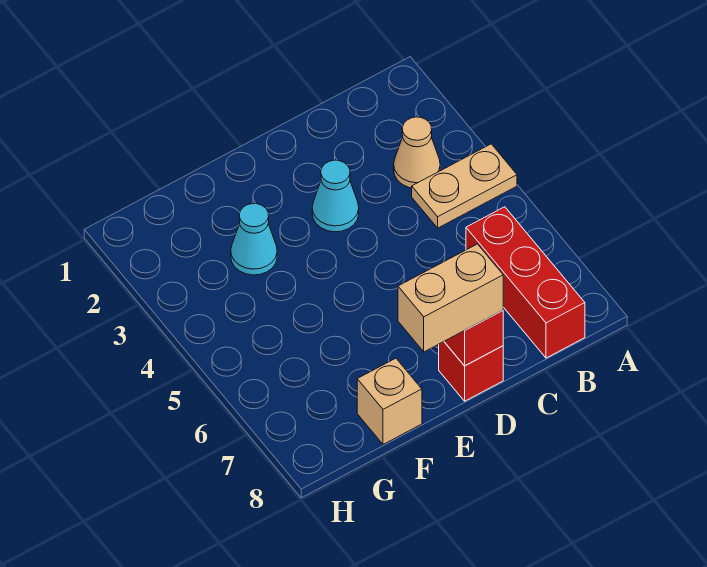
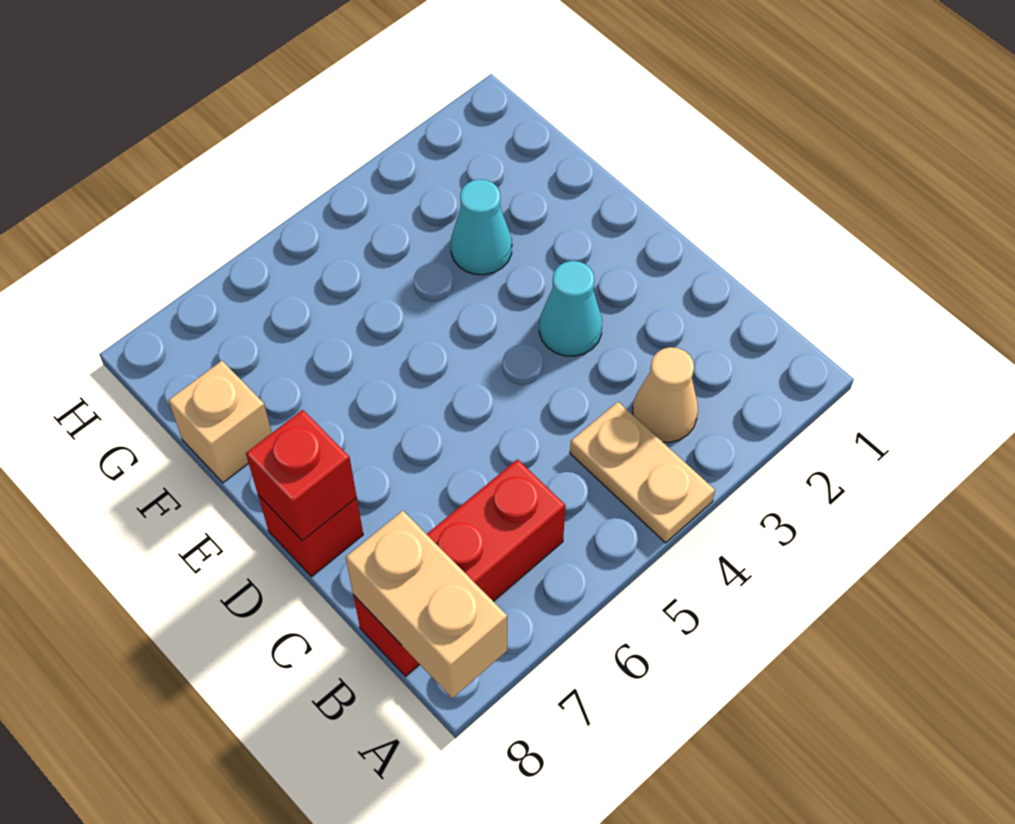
tan brick D8:E8 level 3 -> tan brick A8:B8 level 2

